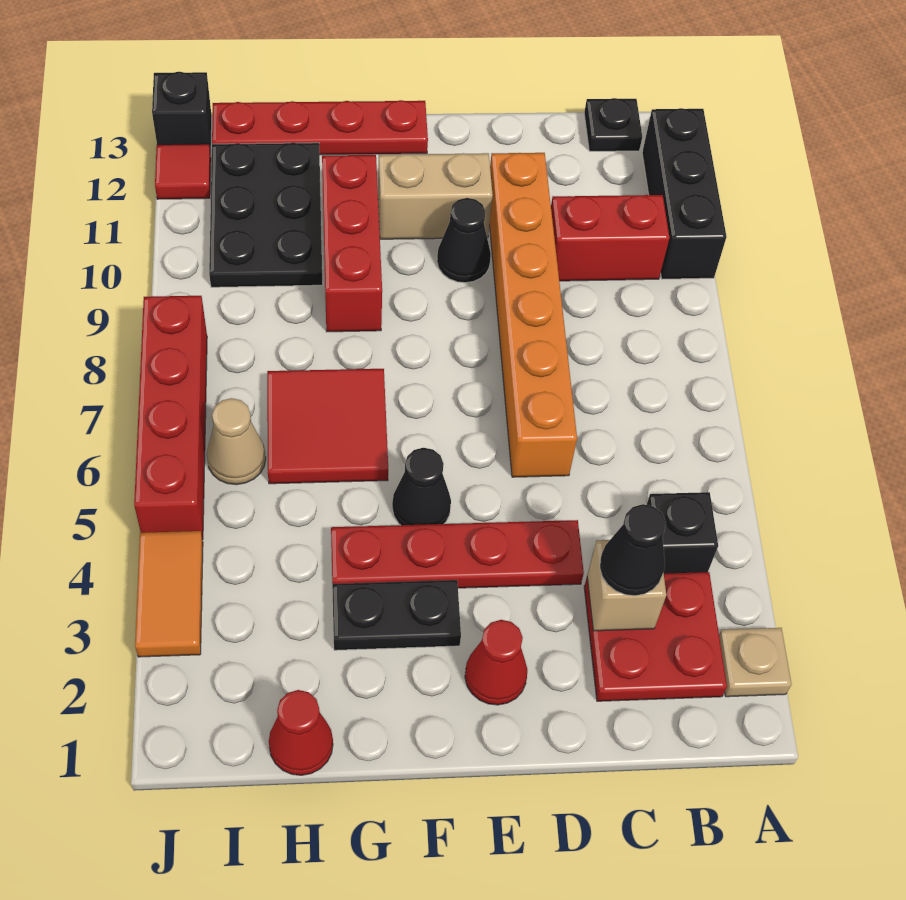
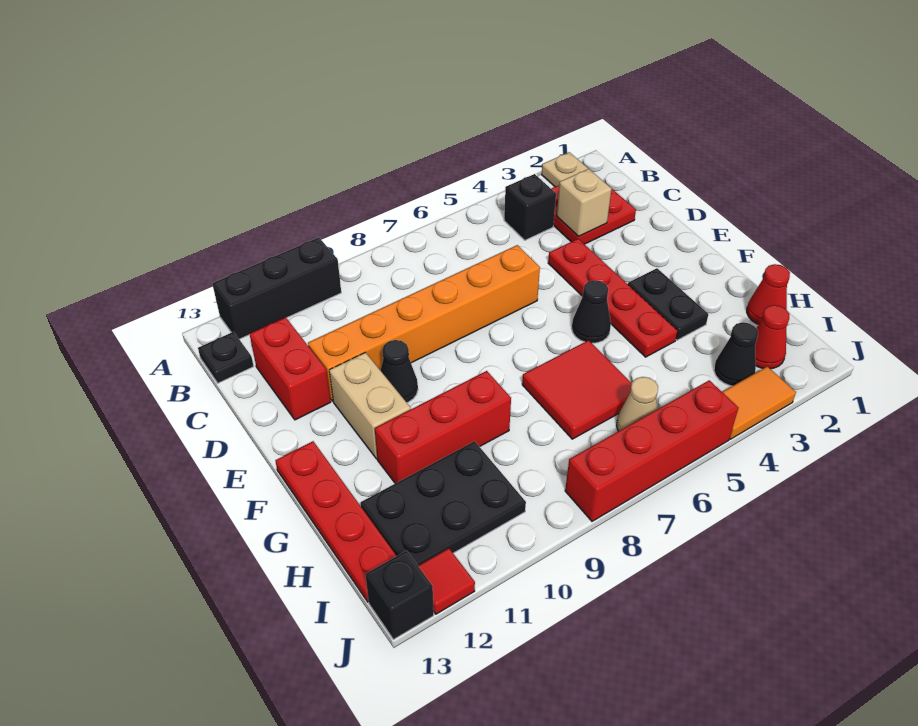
red brick B10:C10 level 1 -> red brick C12:D12 level 1
black cone C3 level 3 -> black cone I3 level 1
red cone E2 level 1 -> red cone I2 level 1

